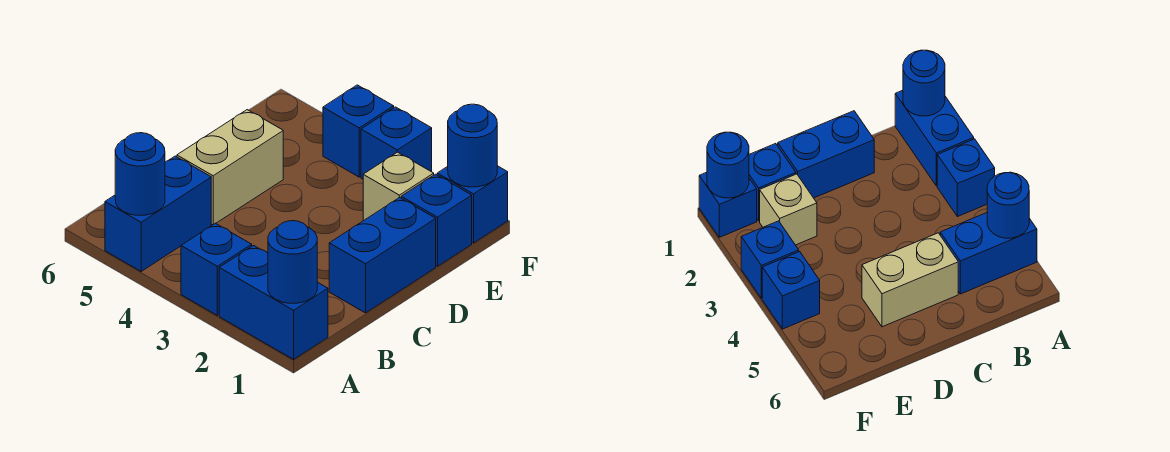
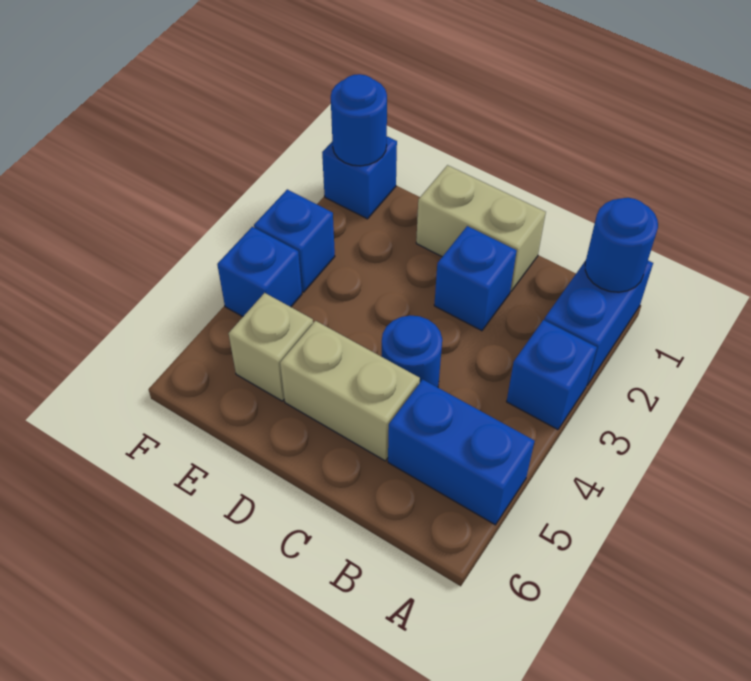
blue round brick A5 level 2 -> blue round brick C4 level 1
blue brick C1:D1 level 1 -> tan brick C1:D1 level 1
blue brick E1 level 1 -> blue brick C2 level 1
tan brick E2 level 1 -> tan brick E5 level 1

